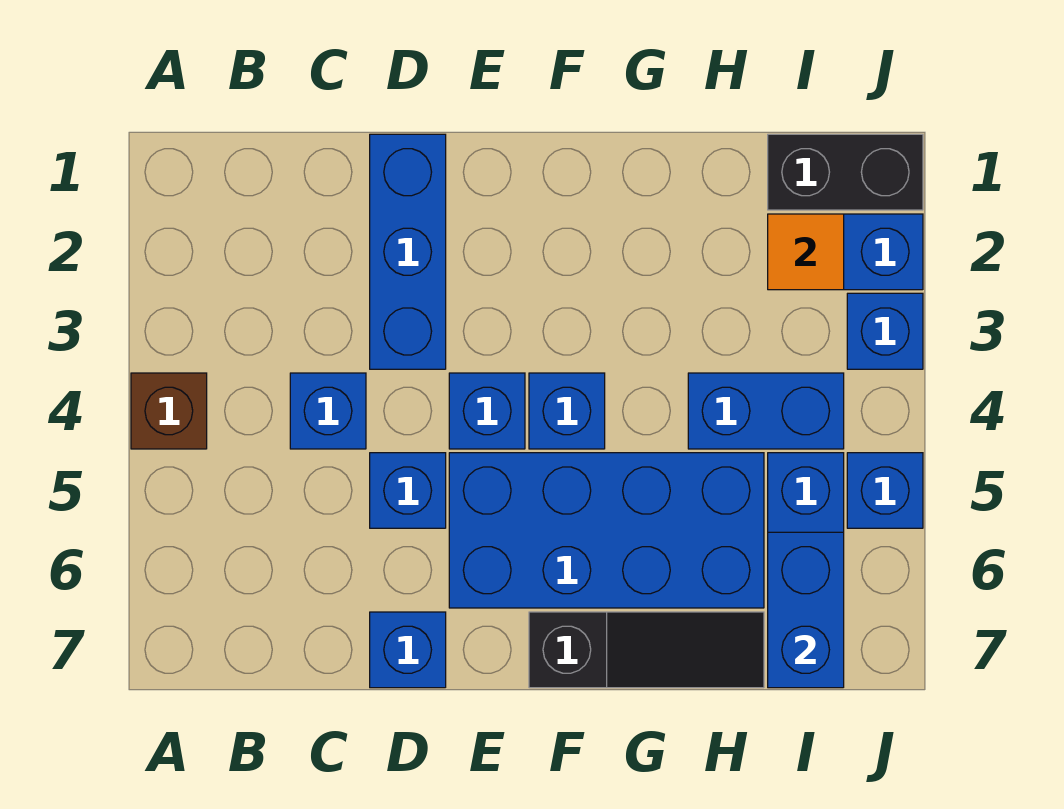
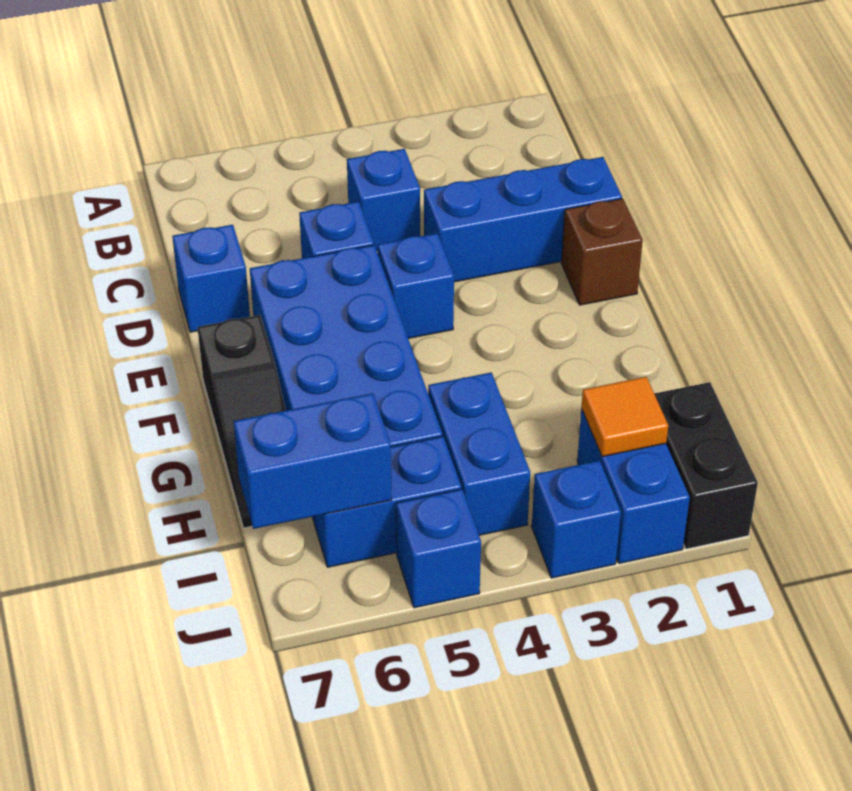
brown brick A4 level 1 -> brown brick E1 level 1
blue brick F4 level 1 -> none

